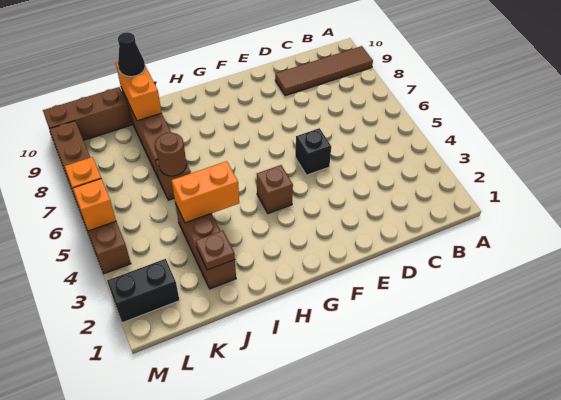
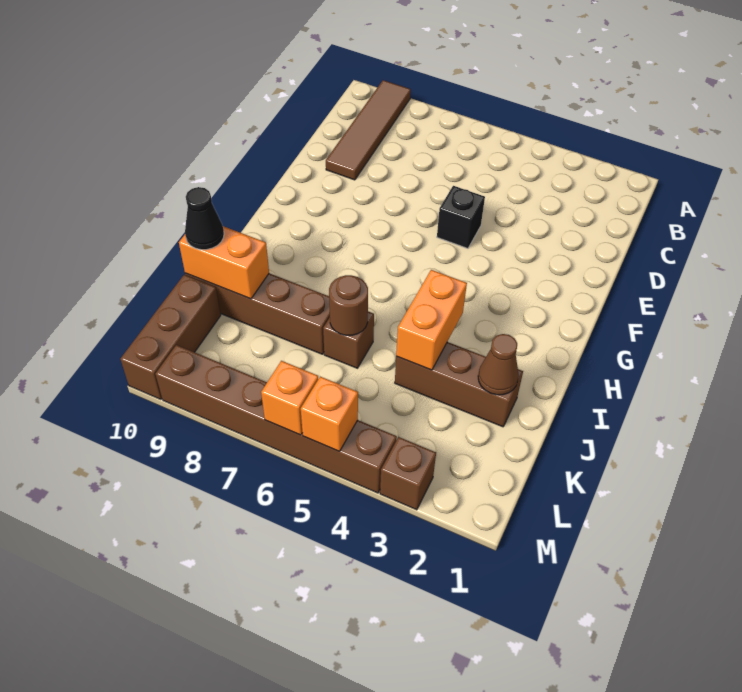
brown brick G4 level 1 -> brown brick M3 level 1
brown plate J2 level 2 -> brown cone J2 level 2
black brick L2:M2 level 1 -> none

